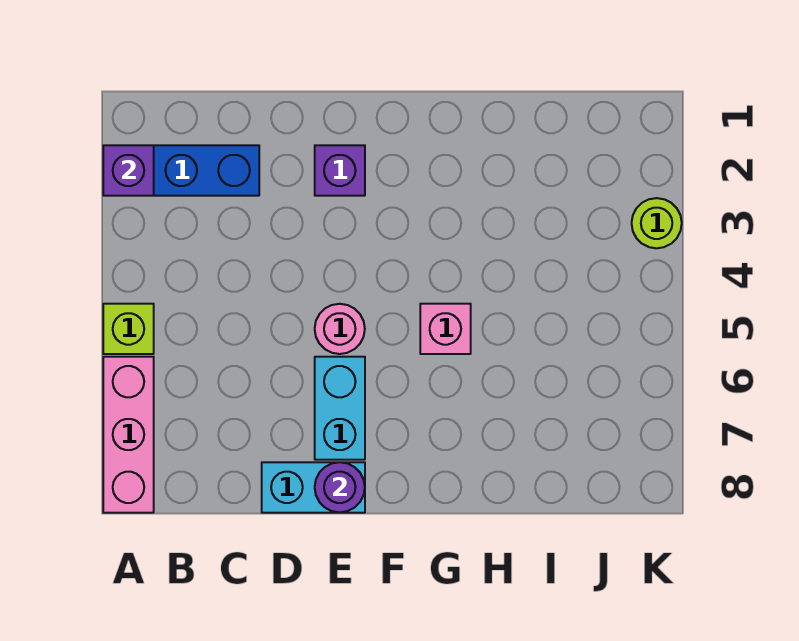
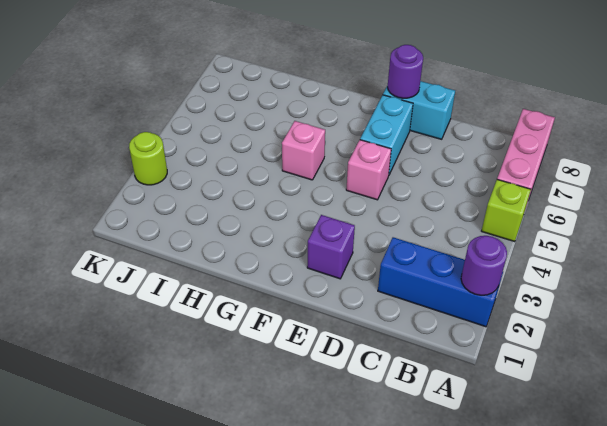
purple brick A2 level 2 -> purple round brick A2 level 2
pink round brick E5 level 1 -> pink brick E5 level 1

